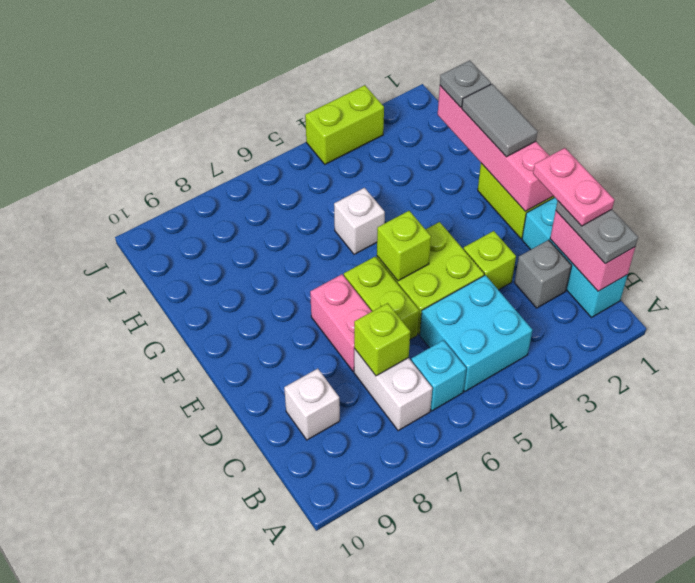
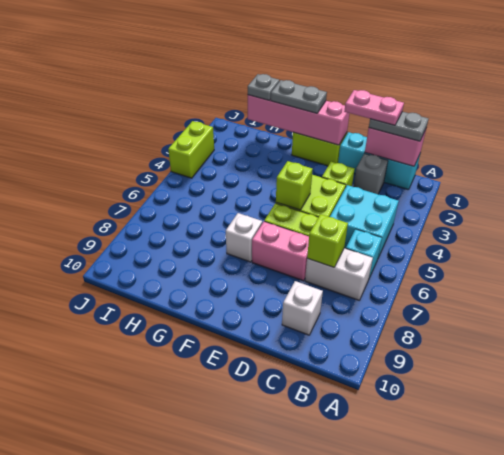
grey tile F1:G1 level 3 -> grey plate F1:G1 level 3
white brick G5 level 1 -> white brick F7 level 1

